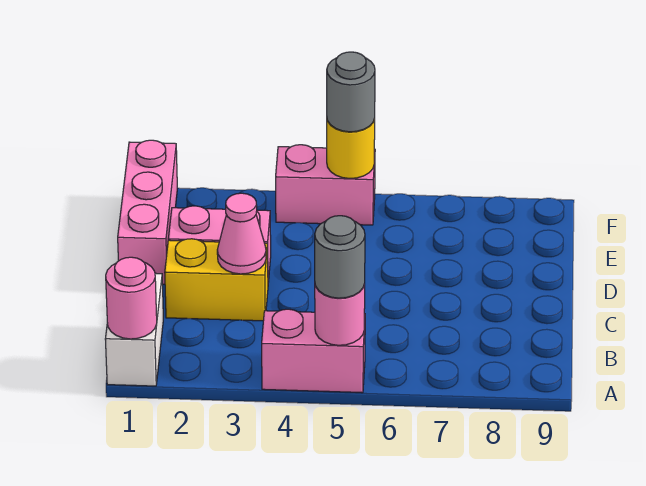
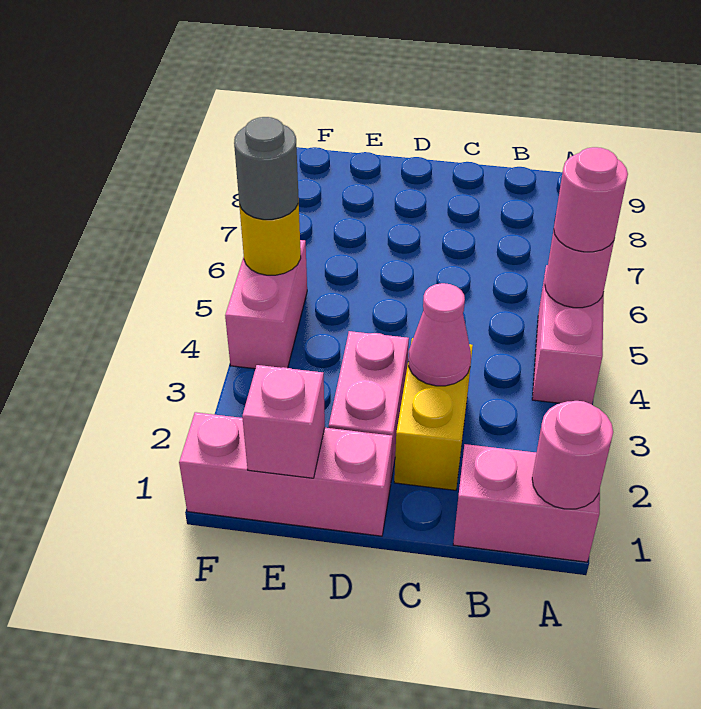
white brick A1:B1 level 1 -> pink brick A1:B1 level 1
grey round brick A5 level 3 -> pink round brick A5 level 3
none -> pink brick E1 level 2

